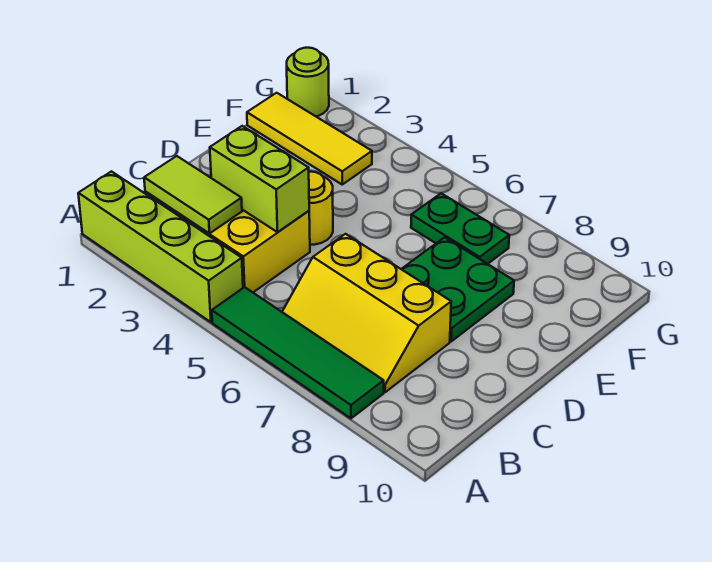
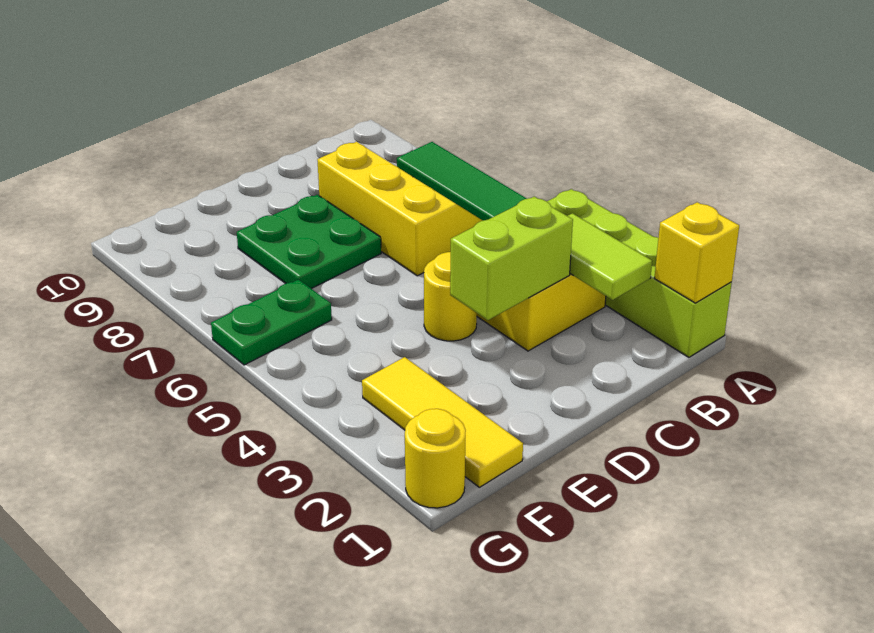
none -> yellow brick A1 level 2
lime brick C3:C4 level 2 -> lime brick C3:D3 level 2
green plate F6:F7 level 1 -> green plate F6:G6 level 1
lime round brick G1 level 1 -> yellow round brick G1 level 1

